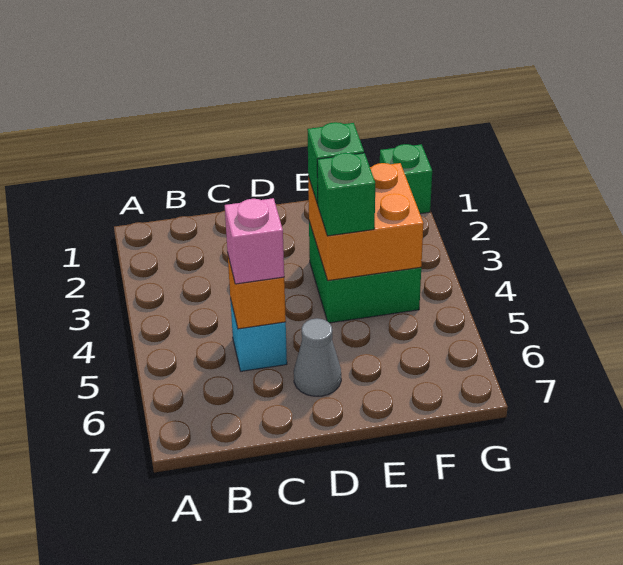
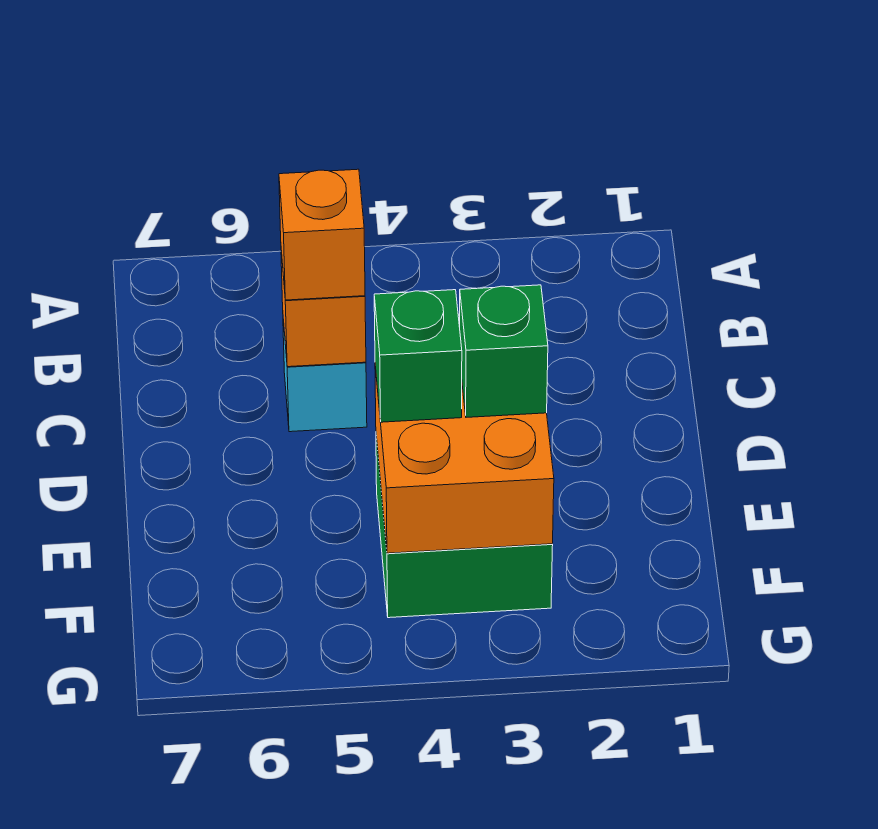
pink brick C5 level 3 -> orange brick C5 level 3
grey cone D6 level 1 -> none
green brick G1 level 1 -> none

